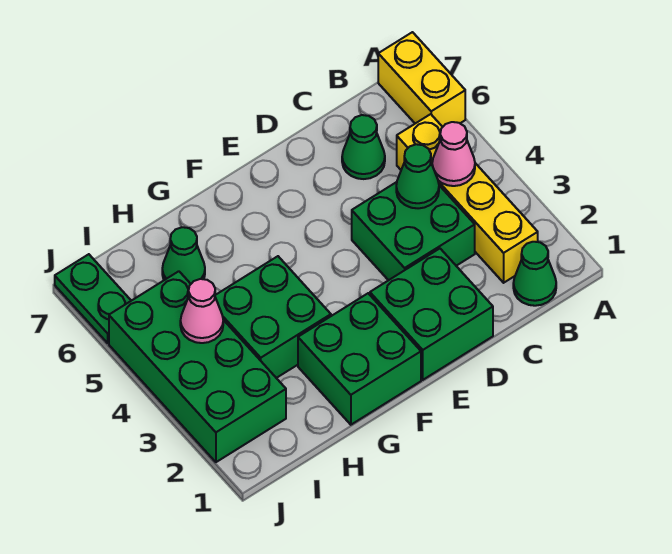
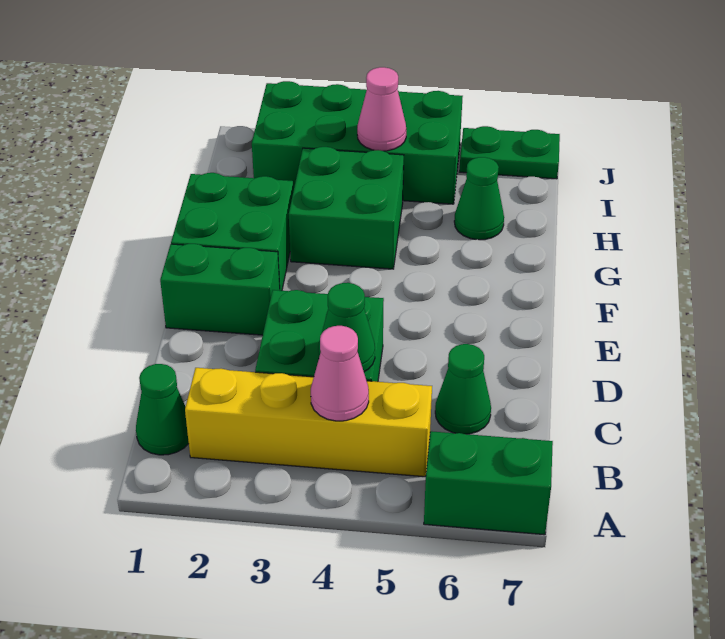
yellow brick A6:A7 level 1 -> green brick A6:A7 level 1
green brick D1:E2 level 1 -> green brick E1:E2 level 1

